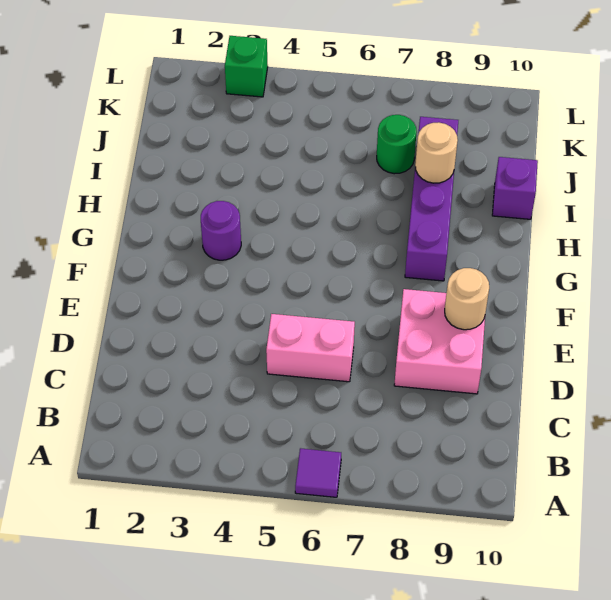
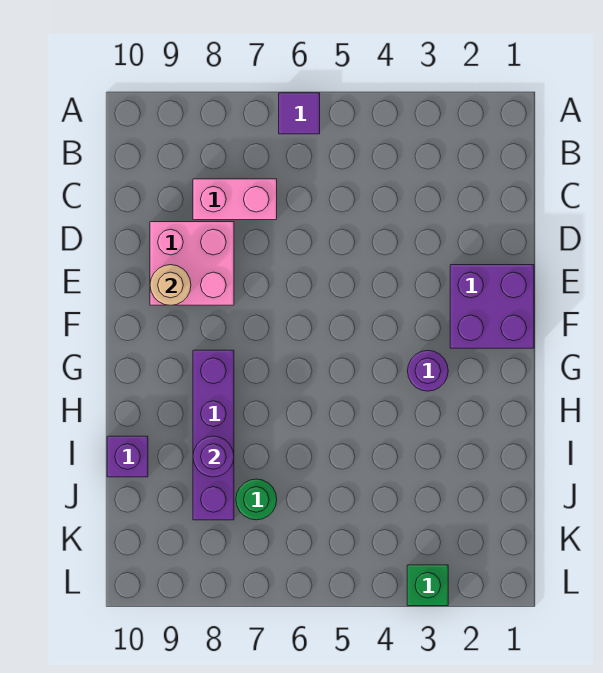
pink brick D5:D6 level 1 -> pink brick C7:C8 level 1
none -> purple brick E1:F2 level 1
tan round brick I8 level 2 -> purple round brick I8 level 2

